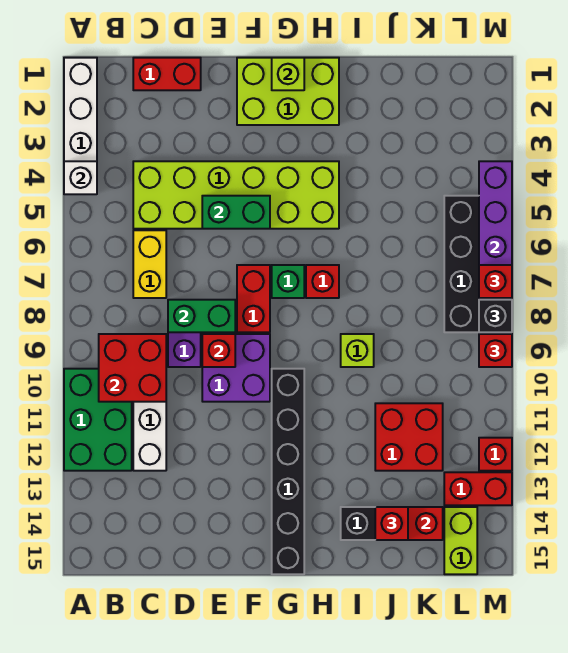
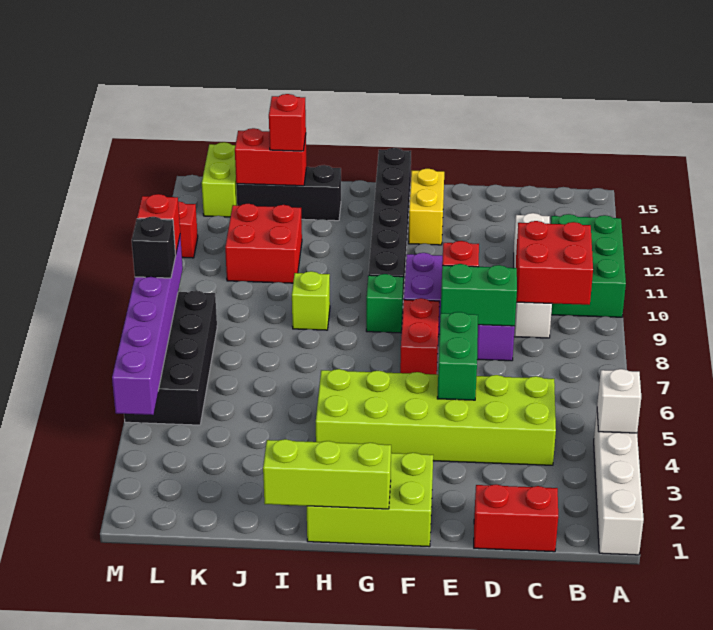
yellow brick C6:C7 level 1 -> yellow brick F13:F14 level 1
green brick E5:F5 level 2 -> green brick E5:E6 level 2
lime brick G1 level 2 -> lime brick G1:I1 level 2
green brick G7 level 1 -> green brick G9 level 1
red brick H7 level 1 -> none
red brick L13:M13 level 1 -> none
red brick M7 level 3 -> none

